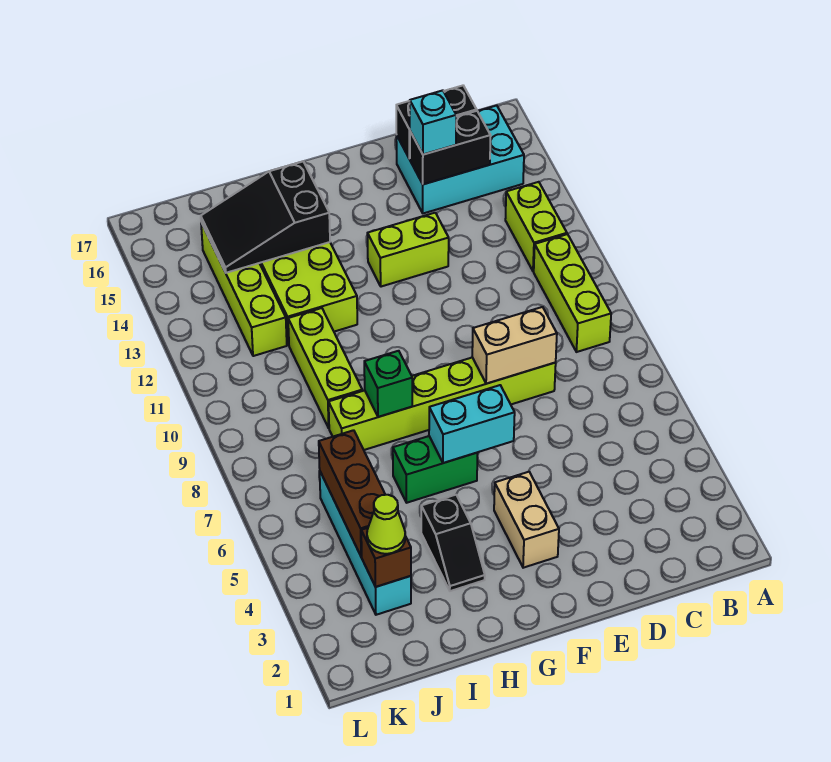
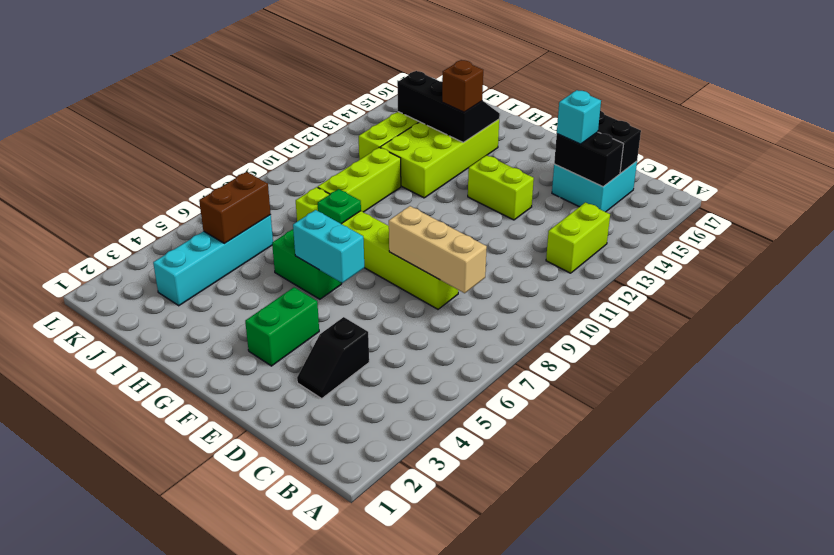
lime brick B9:B11 level 1 -> none
cyan brick B15:D16 level 1 -> cyan brick C15:D16 level 1
tan brick D8:E8 level 2 -> tan brick C8:E8 level 2
tan brick F3:F4 level 1 -> green brick F3:F4 level 1
black slope H3:H4 level 1 top 4 -> black slope D3:D4 level 1 top 4
green brick H8 level 2 -> green plate H8 level 2
black slope H14:J15 level 2 top H -> black slope H14:J15 level 2 top 14
brown brick J3 level 2 -> brown brick H14 level 3
lime cone J3 level 3 -> none
brown brick J4:J6 level 2 -> brown brick J5:J6 level 2

